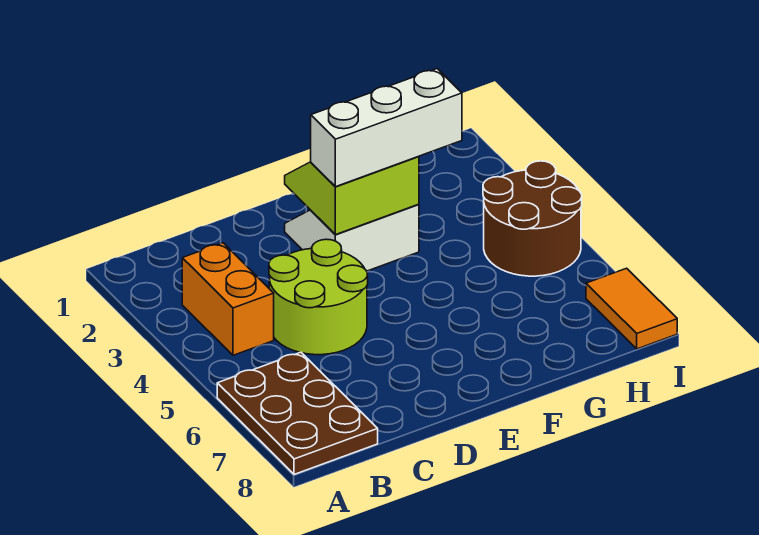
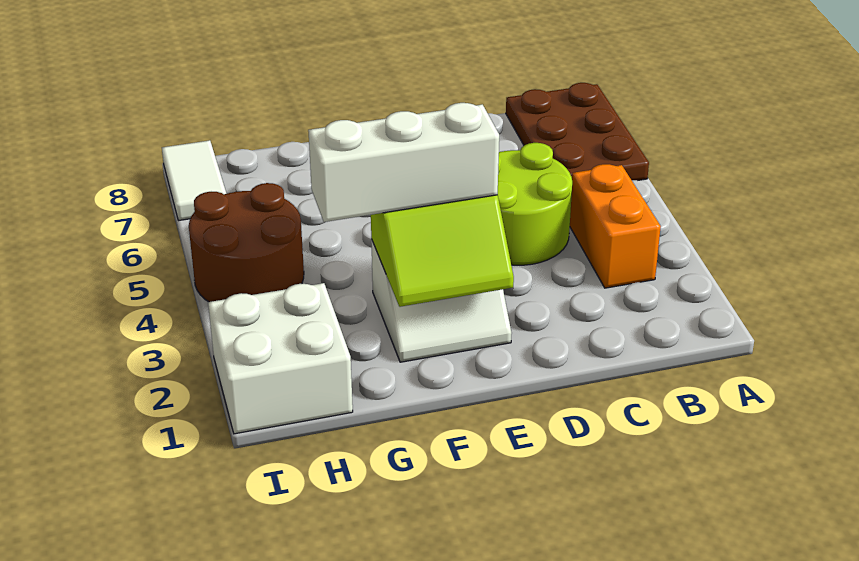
none -> white brick H1:I2 level 1
orange tile I7:I8 level 1 -> white tile I7:I8 level 1

